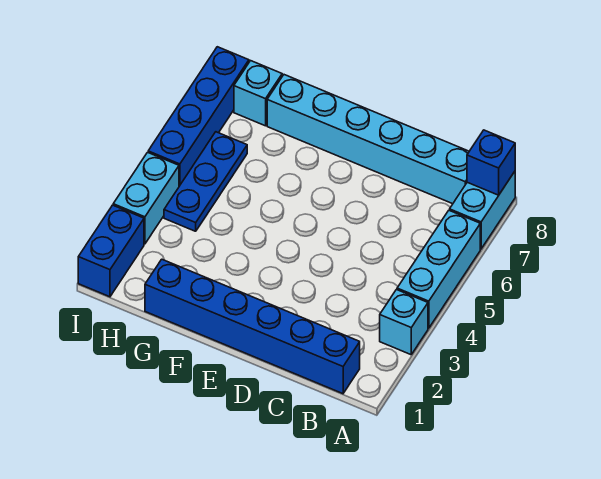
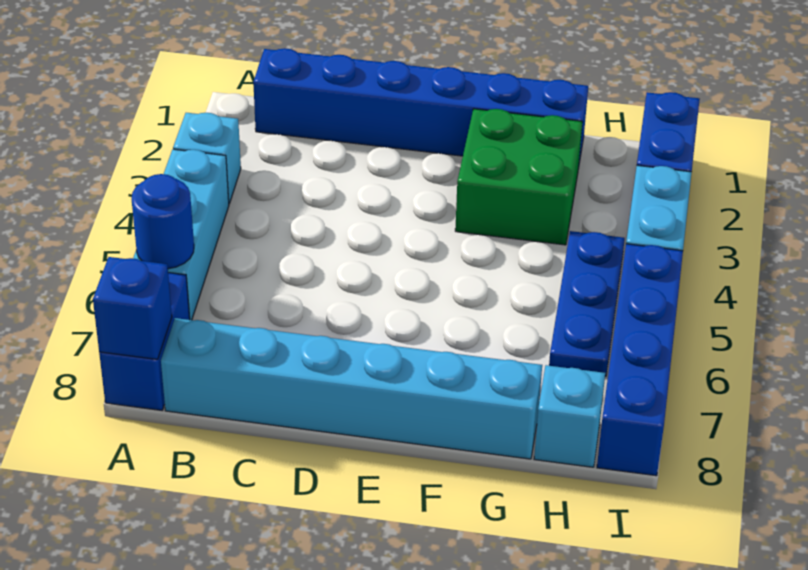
none -> blue round brick A6 level 2
cyan brick A7:A8 level 1 -> blue brick A7:A8 level 1
none -> green brick F2:G3 level 1

